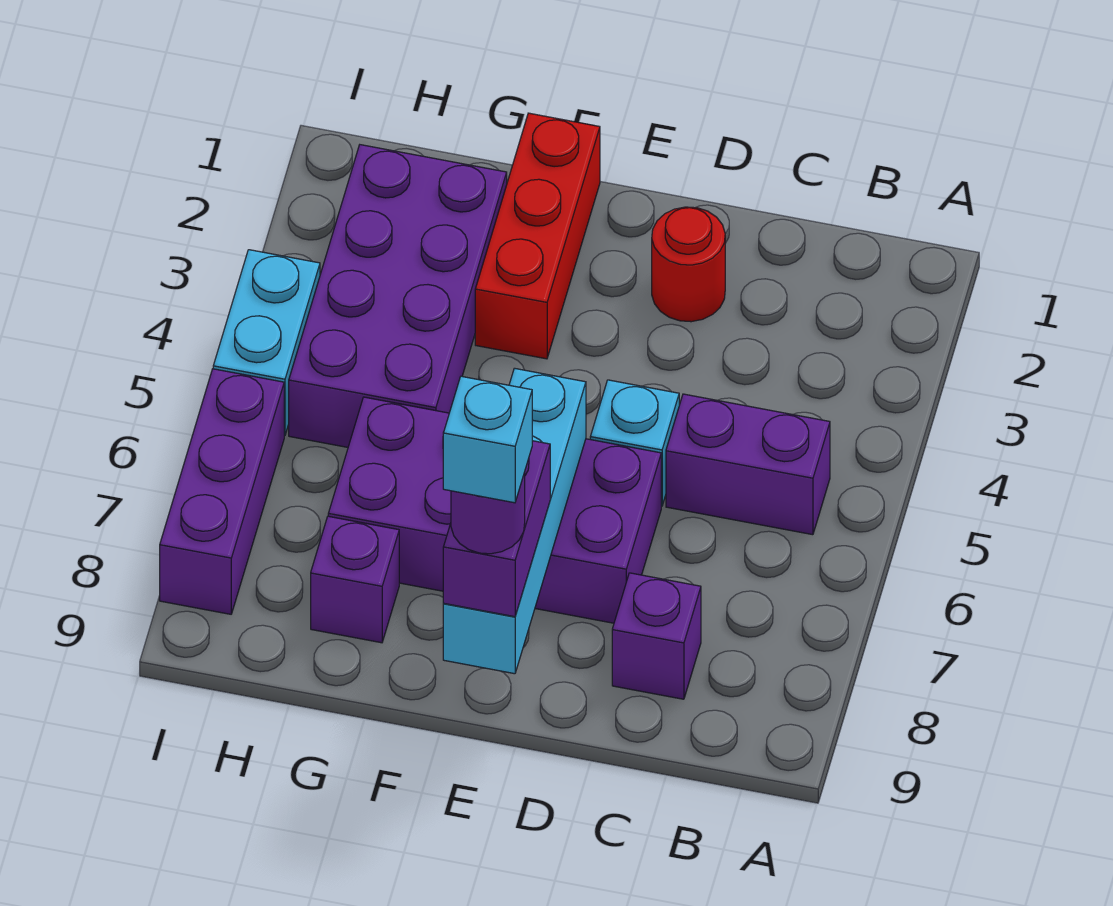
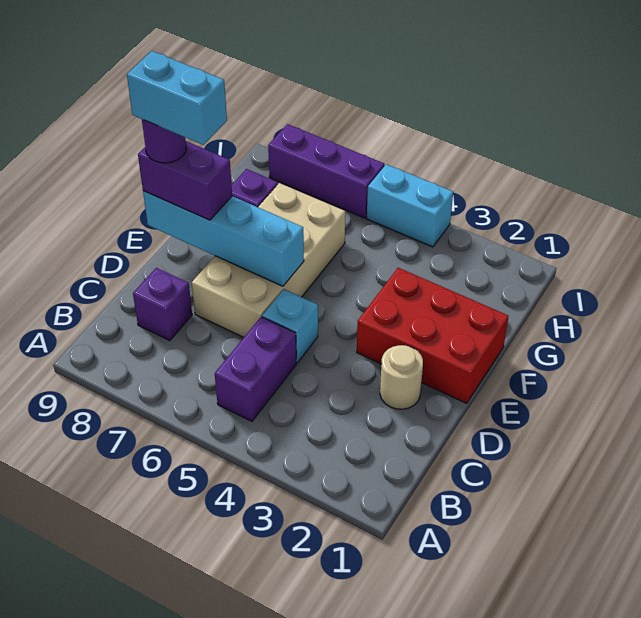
red round brick D2 level 1 -> tan round brick D2 level 1
purple brick D6:G7 level 1 -> tan brick D6:G7 level 1
cyan brick E9 level 5 -> cyan brick E8:E9 level 5
red brick F1:F3 level 1 -> red brick E1:F3 level 1
purple brick G2:H5 level 1 -> none

